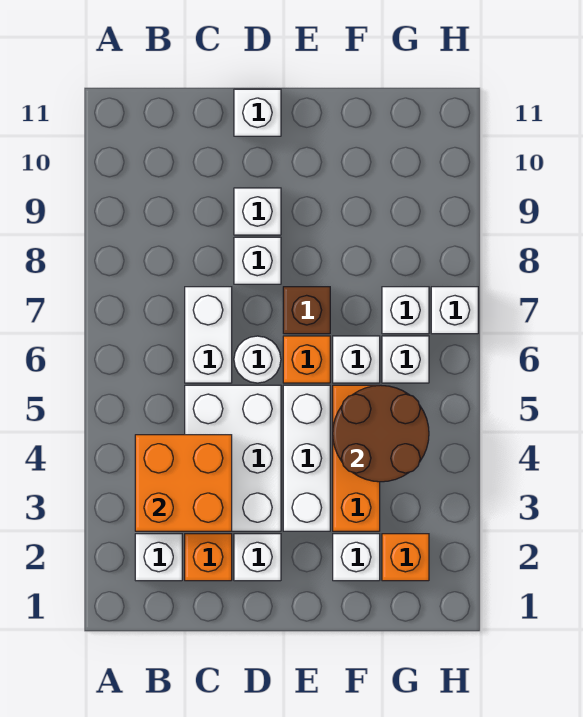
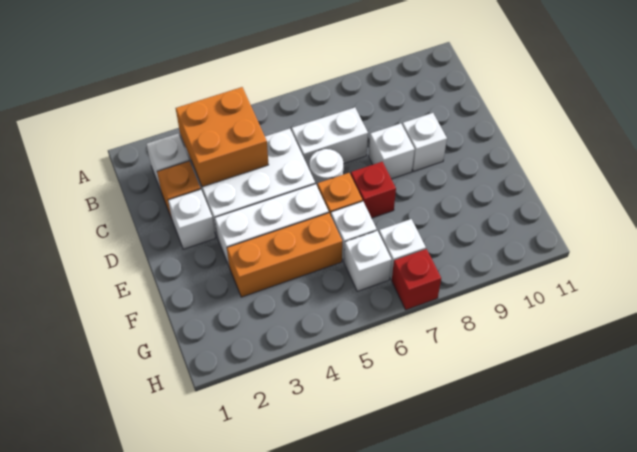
white brick D11 level 1 -> none
brown brick E7 level 1 -> red brick E7 level 1
white brick F2 level 1 -> none
brown round brick F4:G5 level 2 -> none
orange brick G2 level 1 -> none
white brick H7 level 1 -> red brick H7 level 1

